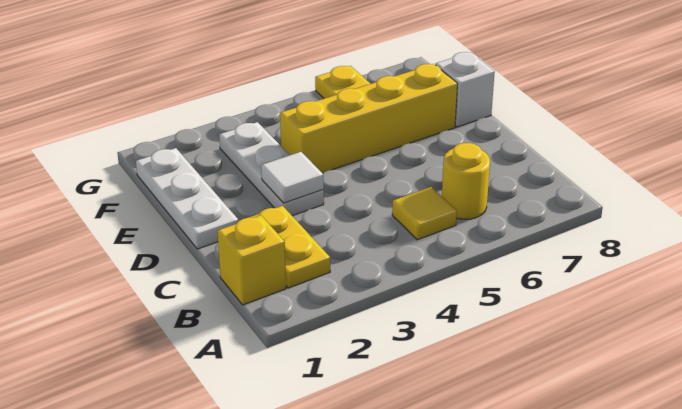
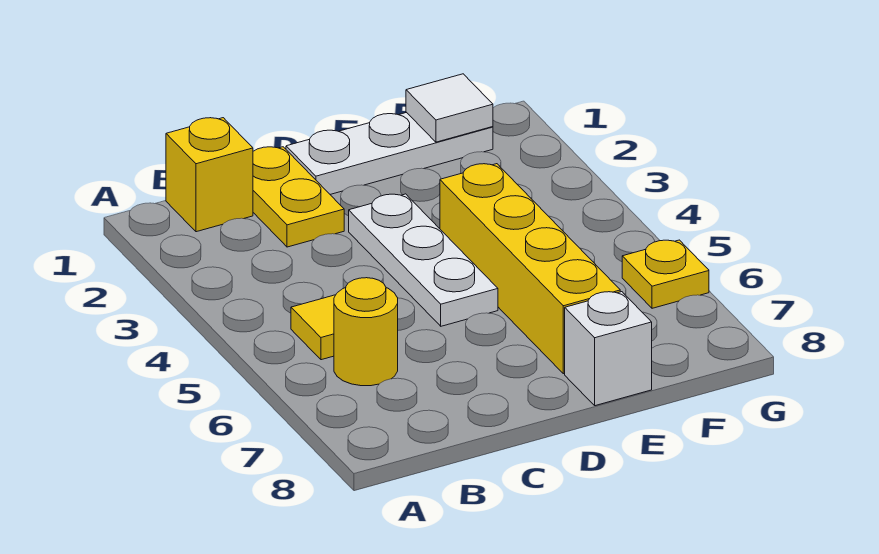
yellow plate B2:C2 level 1 -> yellow plate C1:C2 level 1
white plate D3:F3 level 1 -> white plate D3:D5 level 1
white tile D3 level 2 -> white tile F1 level 2

